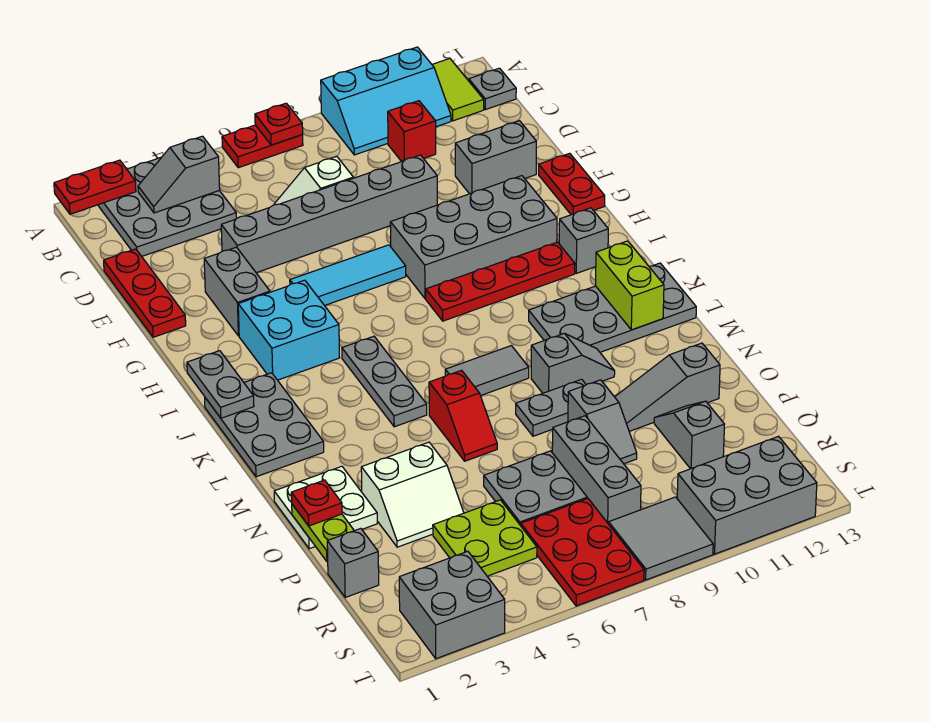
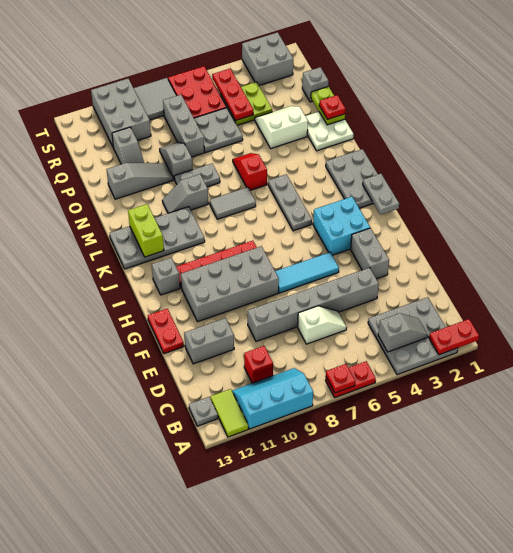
red plate D1:F1 level 1 -> red plate Q5:S5 level 2
grey brick S10:T12 level 1 -> grey brick R10:T11 level 1

